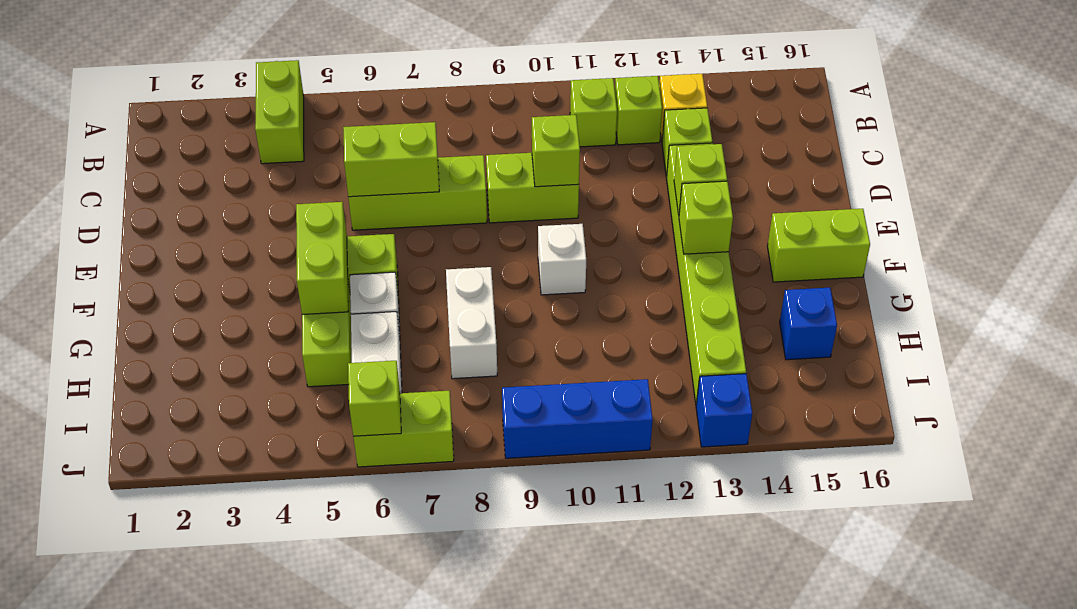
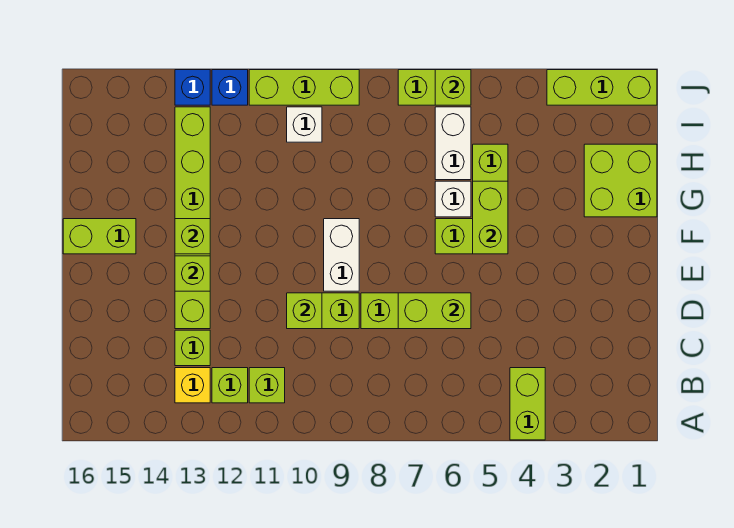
white brick F10 level 1 -> white brick I10 level 1
none -> lime brick G1:H2 level 1
white brick G8:H8 level 1 -> white brick E9:F9 level 1
blue brick H15 level 1 -> blue brick J12 level 1
none -> lime brick J1:J3 level 1
blue brick J9:J11 level 1 -> lime brick J9:J11 level 1

